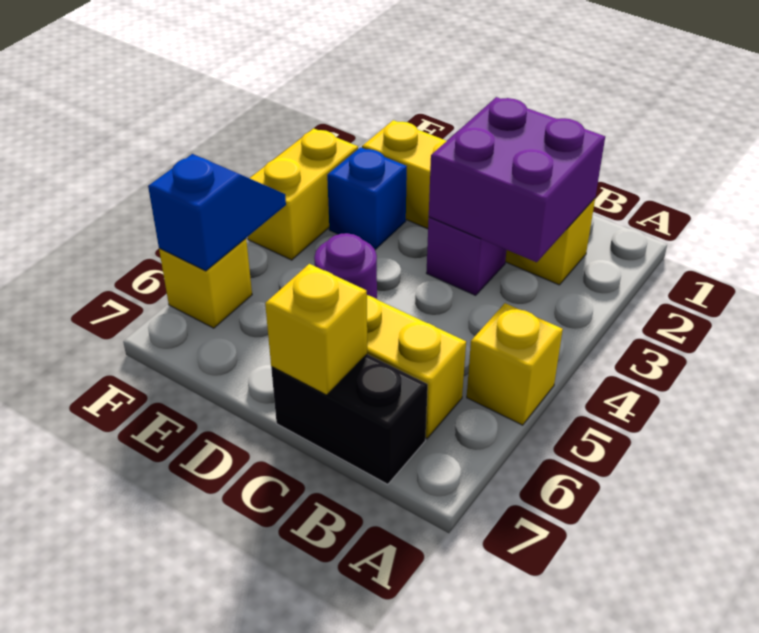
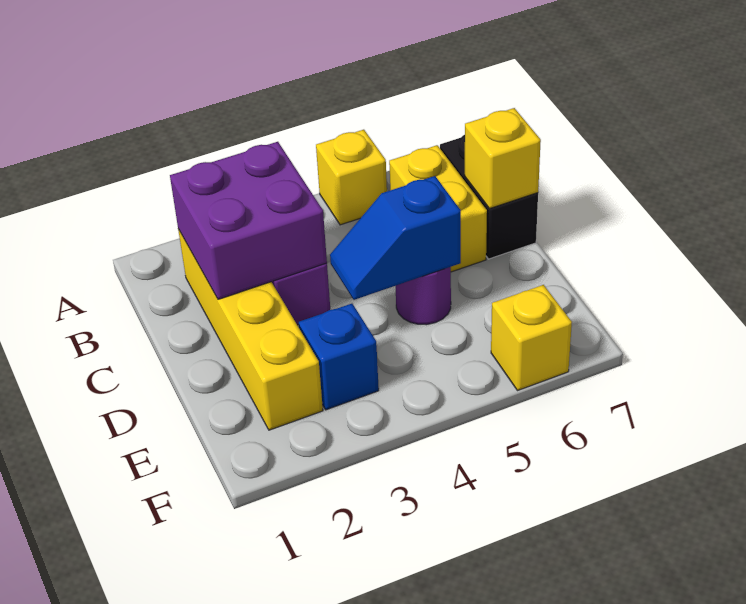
yellow brick F3:F4 level 1 -> none
blue slope F5:F6 level 2 top 6 -> blue slope D4:D5 level 2 top 5

